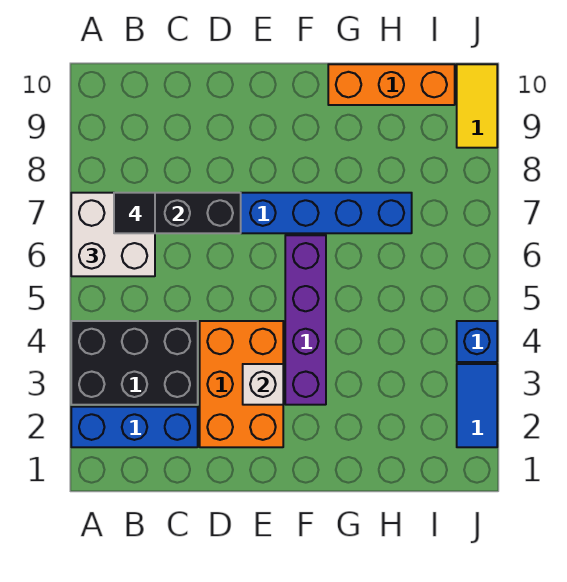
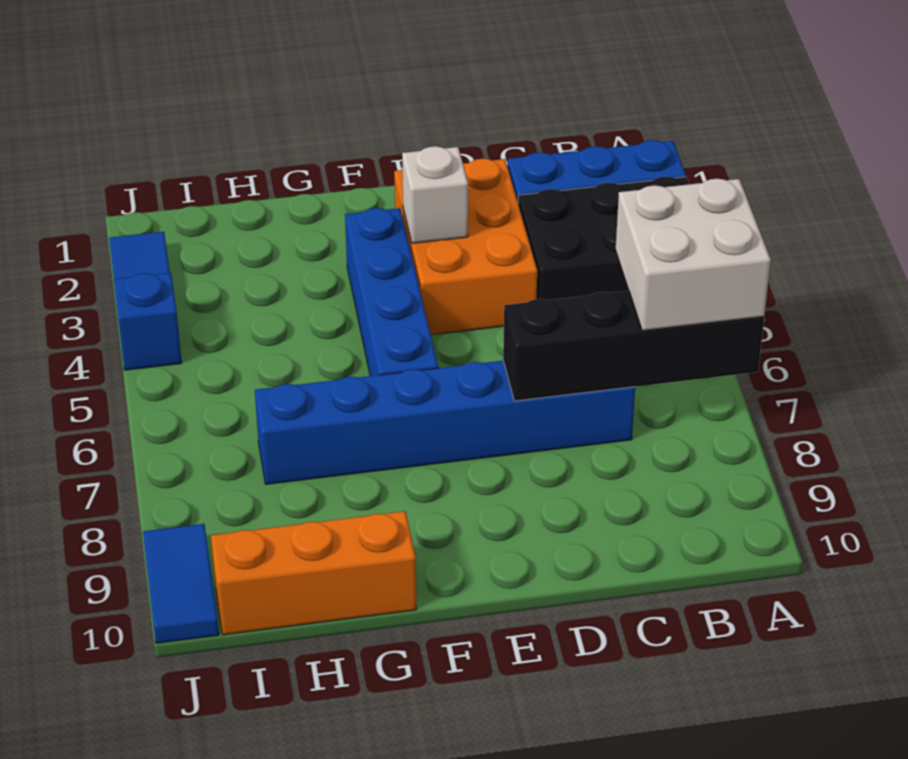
black tile B7 level 4 -> none
purple brick F3:F6 level 1 -> blue brick F3:F6 level 1
yellow tile J9:J10 level 1 -> blue tile J9:J10 level 1

